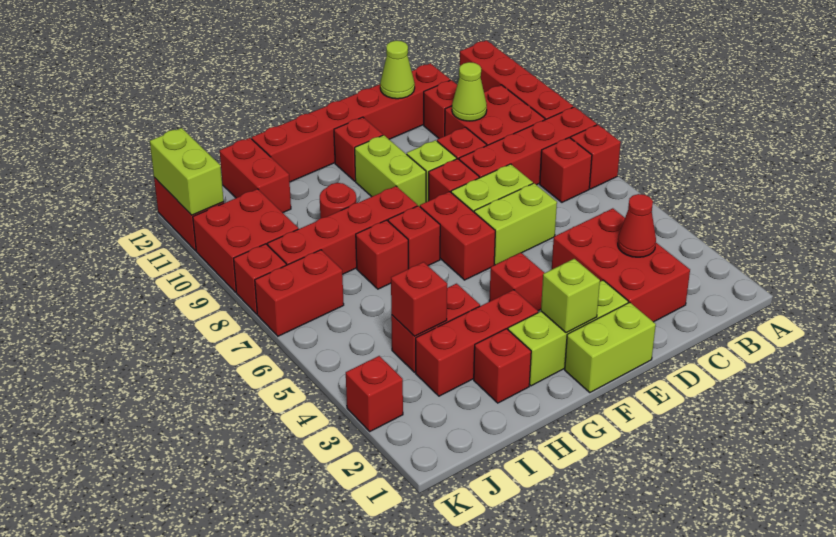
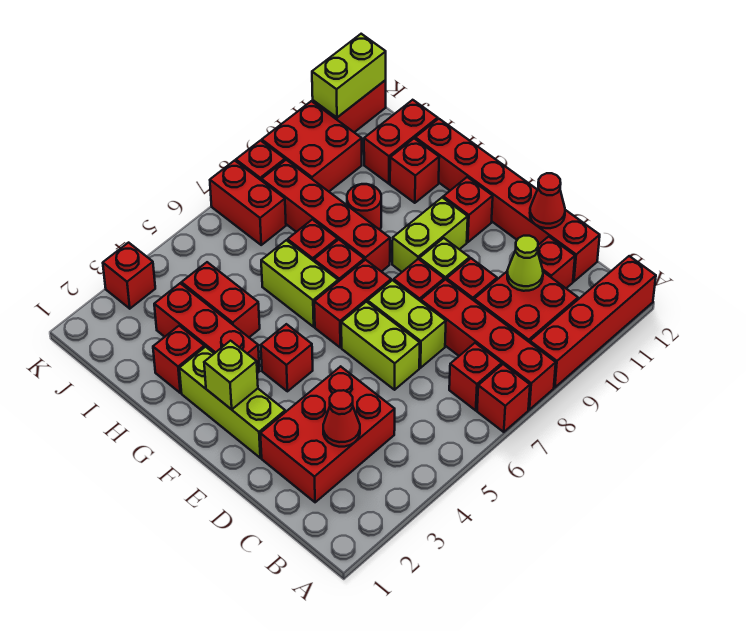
lime cone D12 level 2 -> red cone D12 level 2
lime brick E1:F1 level 1 -> lime brick G6:H6 level 1
red brick I4 level 2 -> red brick H11 level 1

